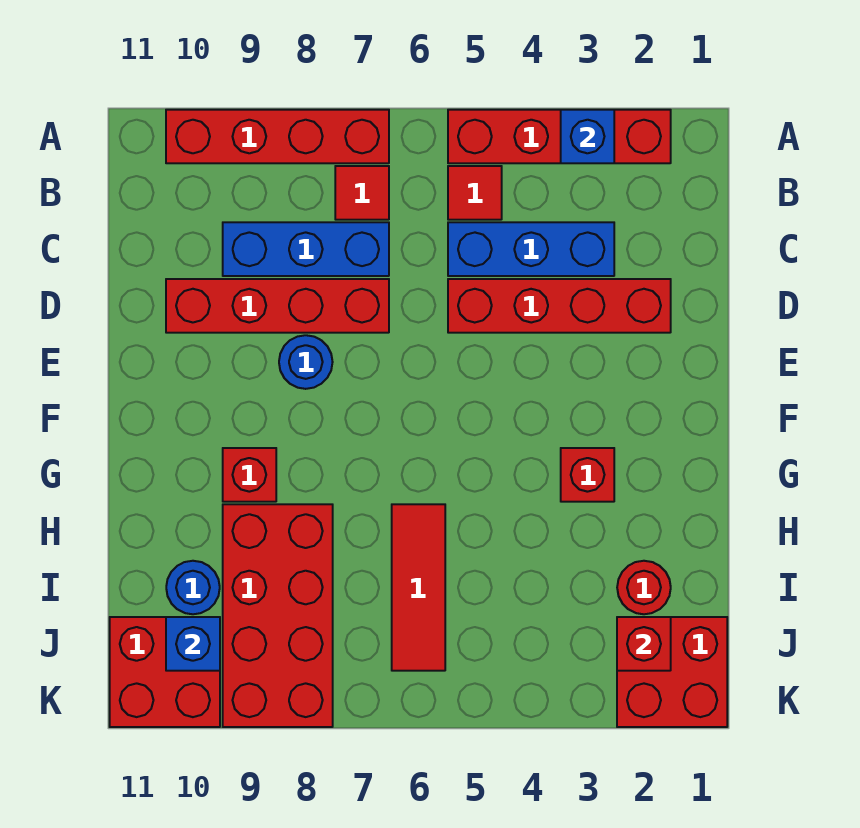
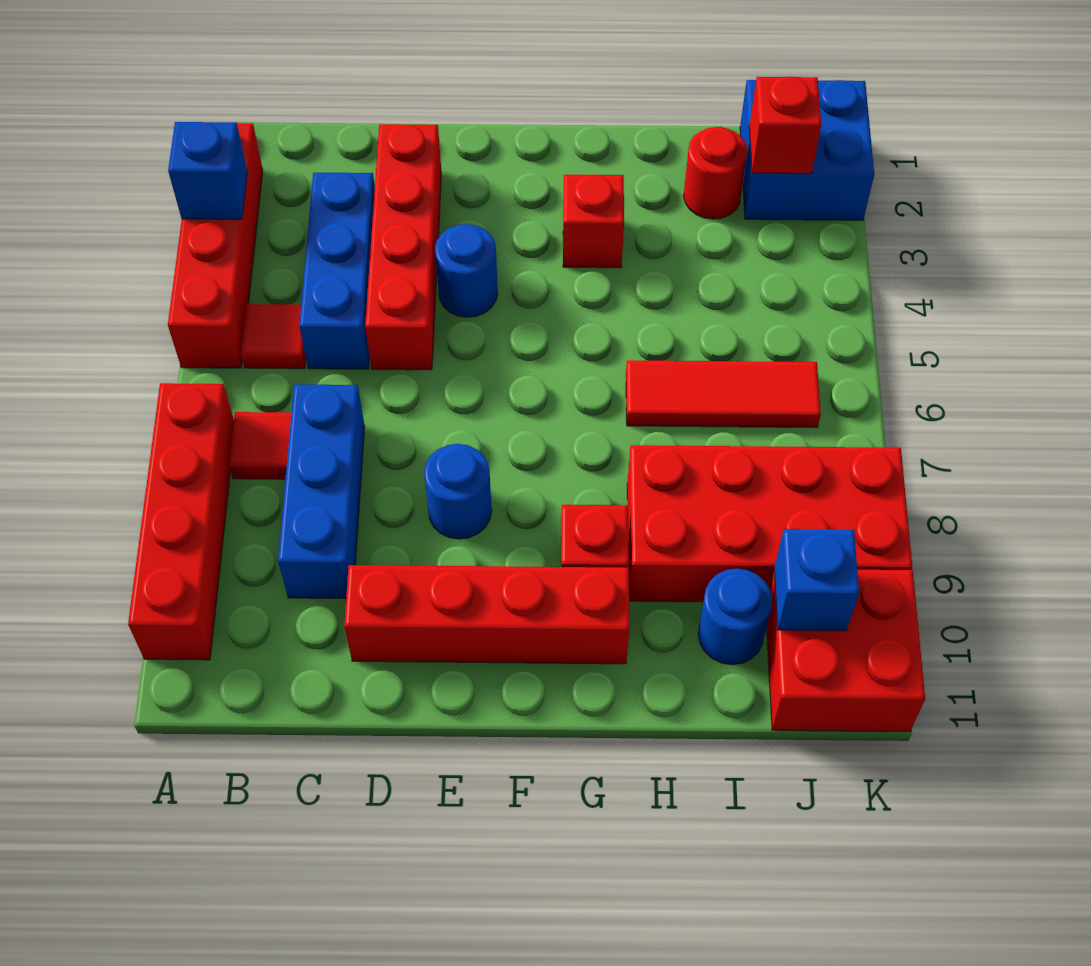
red brick D7:D10 level 1 -> red brick D10:G10 level 1
none -> blue round brick E4 level 1
red brick J1:K2 level 1 -> blue brick J1:K2 level 1

